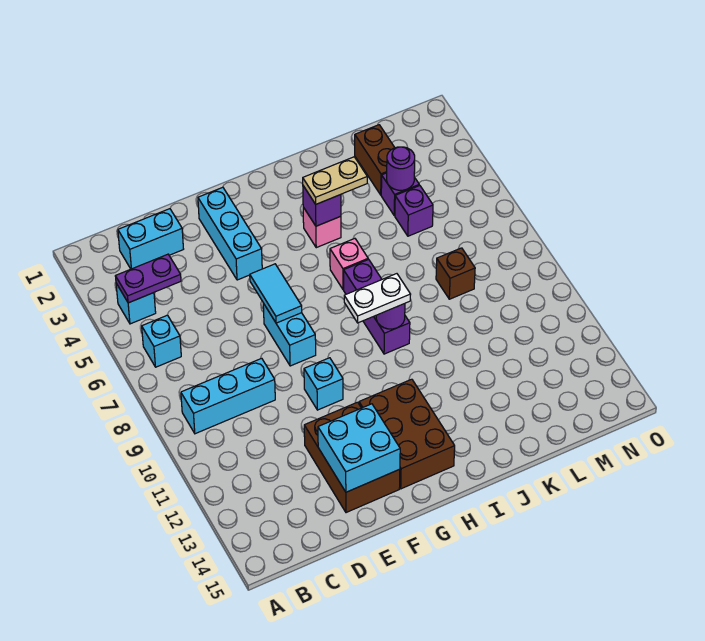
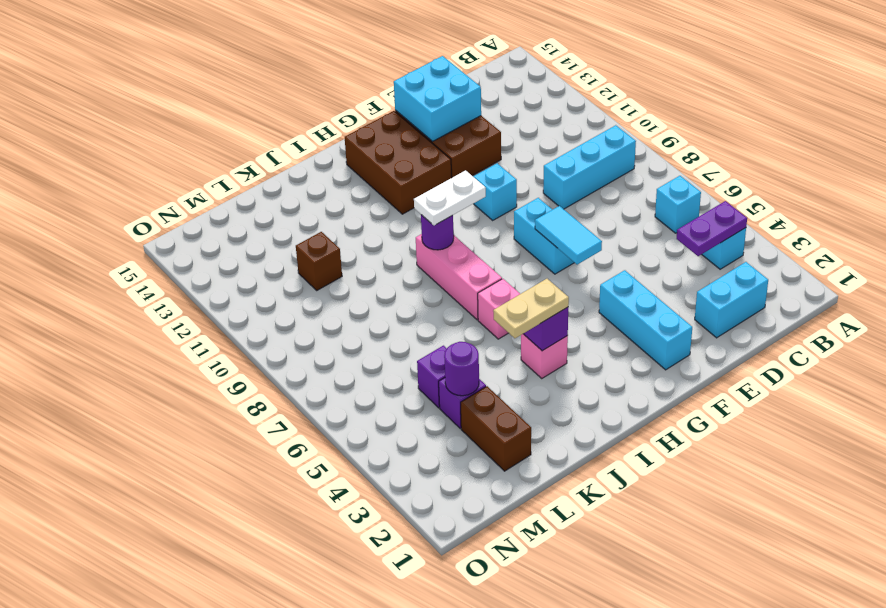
purple brick I7:I9 level 1 -> pink brick I7:I9 level 1
brown brick L8 level 1 -> brown brick L11 level 1

